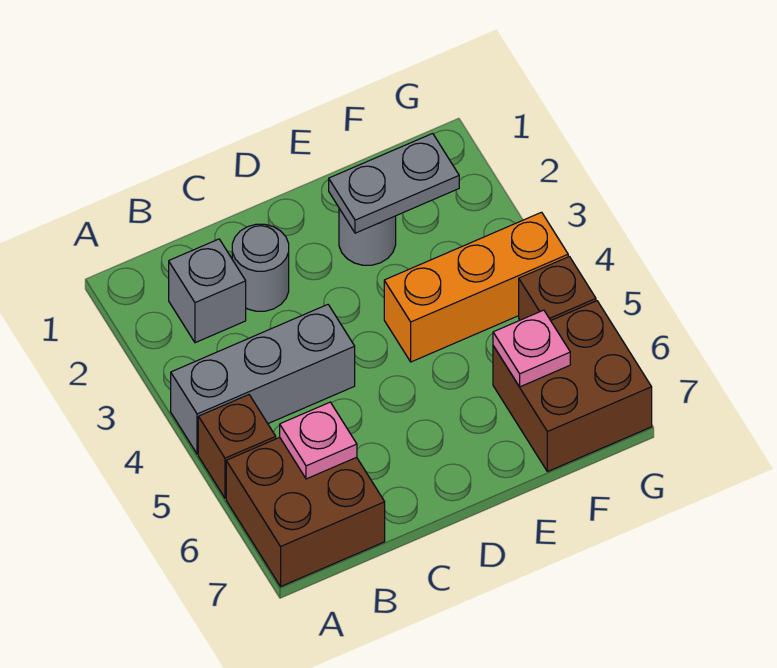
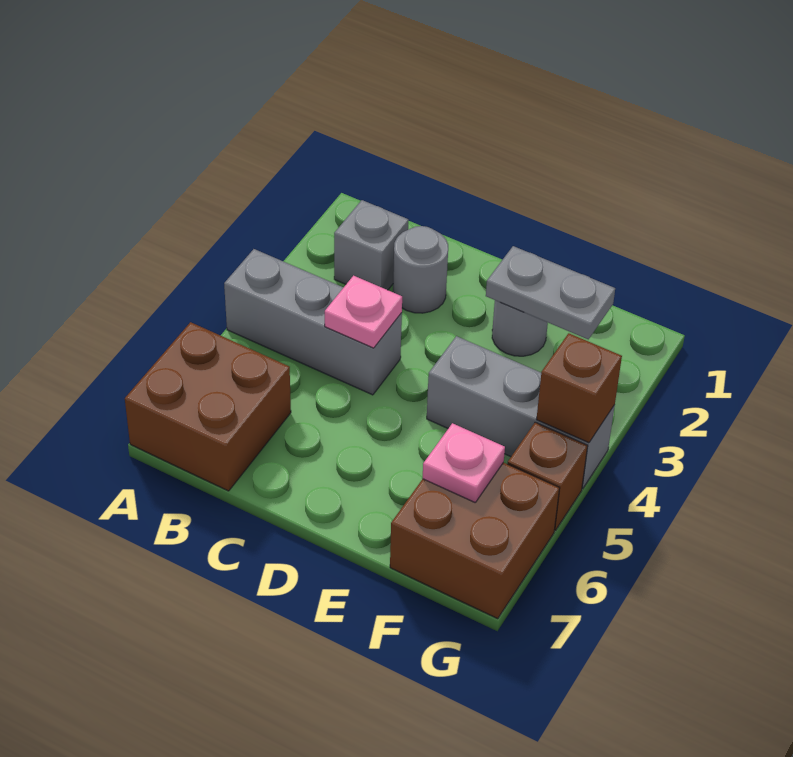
brown brick A5 level 1 -> brown brick G4 level 2
pink plate B6 level 2 -> pink plate C4 level 2
orange brick E4:G4 level 1 -> grey brick E4:G4 level 1

